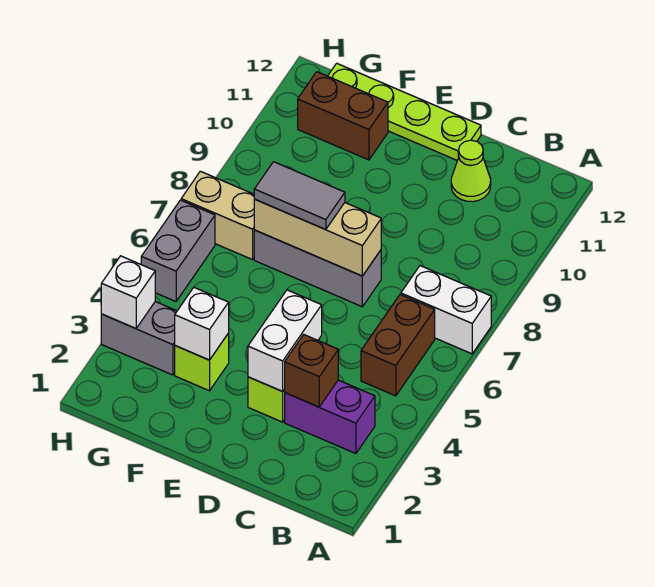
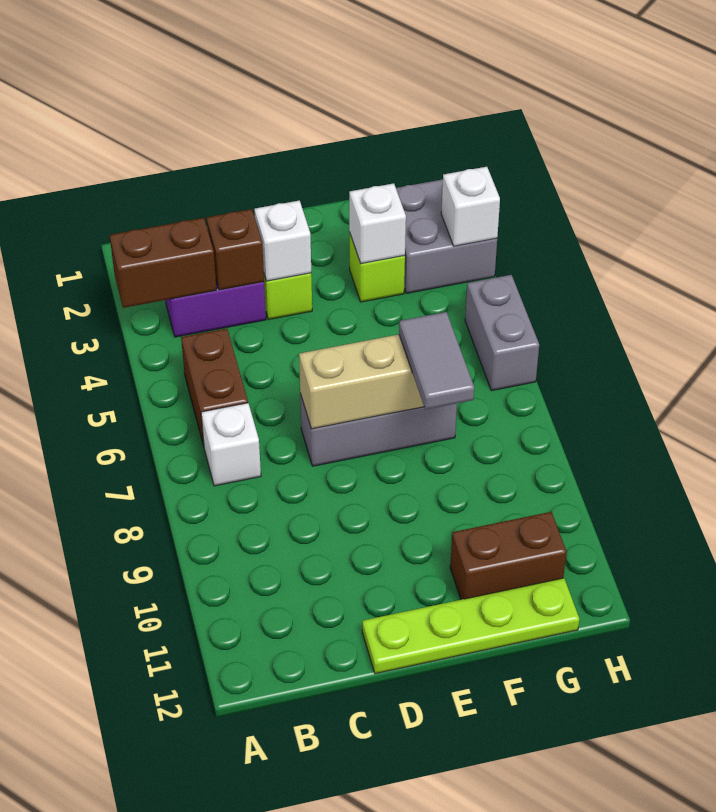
none -> brown brick A3:B3 level 2
white brick A7:B7 level 1 -> white brick B7 level 1
lime cone C11 level 1 -> none
white brick D3:D4 level 2 -> white brick D3 level 2
grey tile E7:F7 level 3 -> grey tile F7:F8 level 3
grey brick G3:H3 level 1 -> grey brick G2:H3 level 1
tan brick G7:H7 level 1 -> none

